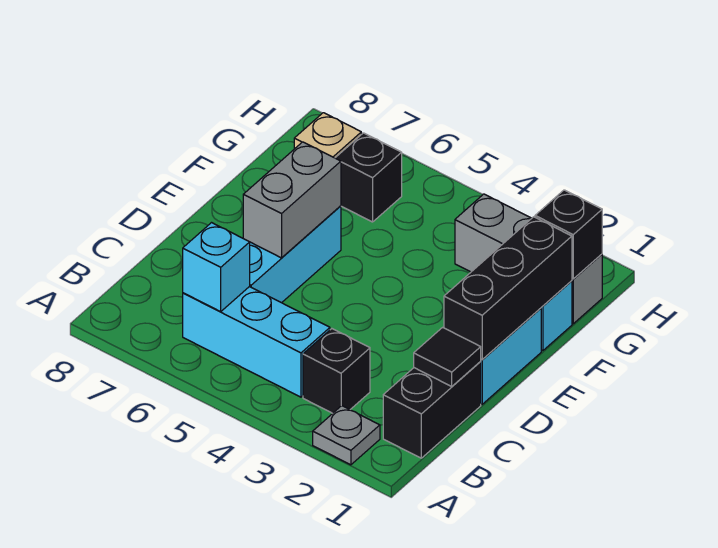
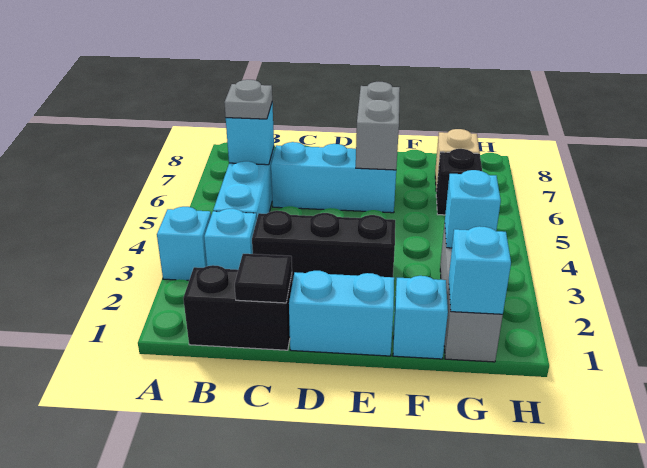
grey plate A2 level 1 -> grey plate B6 level 3
none -> cyan brick A3 level 1
black brick B3 level 1 -> cyan brick B3 level 1
black brick D1:F1 level 2 -> black brick C3:E3 level 1
grey brick D6:E6 level 2 -> grey brick E6:E7 level 2
black brick G1 level 2 -> cyan brick G1 level 2
none -> cyan brick G3 level 2

